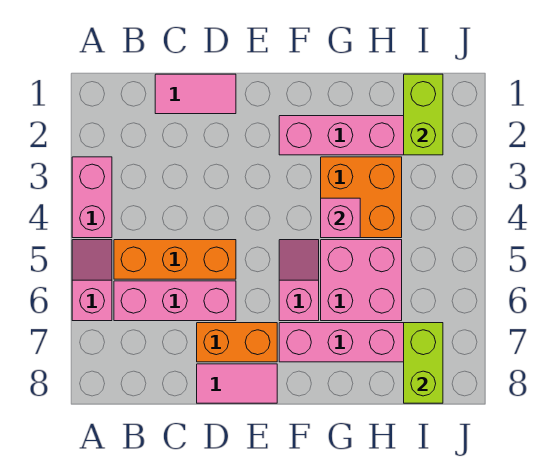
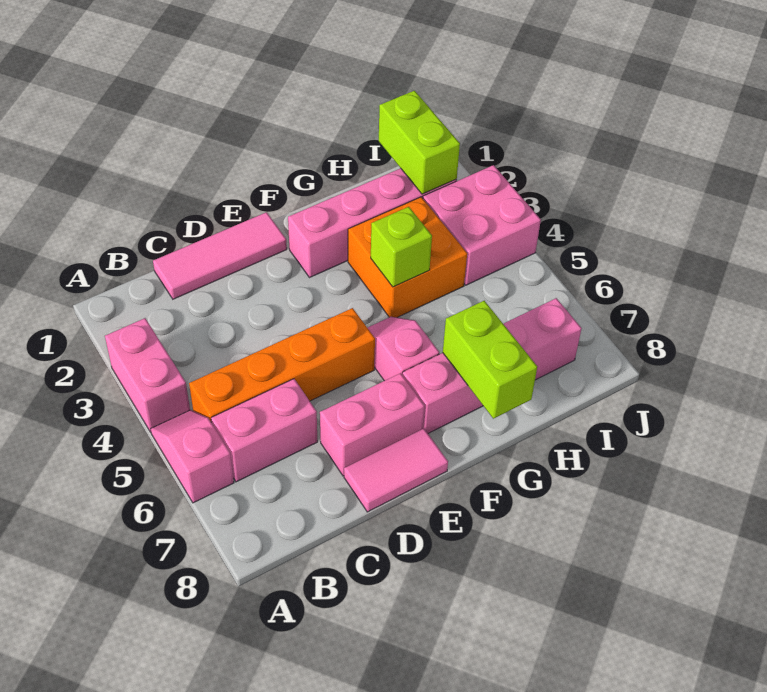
orange brick B5:D5 level 1 -> orange brick B5:E5 level 1
pink brick B6:D6 level 1 -> pink brick B6:C6 level 1
pink tile C1:D1 level 1 -> pink tile C1:E1 level 1
orange brick D7:E7 level 1 -> pink brick D7:E7 level 1
pink brick G4 level 2 -> lime brick G4 level 2
pink brick G5:H6 level 1 -> pink brick I3:J4 level 1
lime brick I7:I8 level 2 -> lime brick G7:G8 level 2

